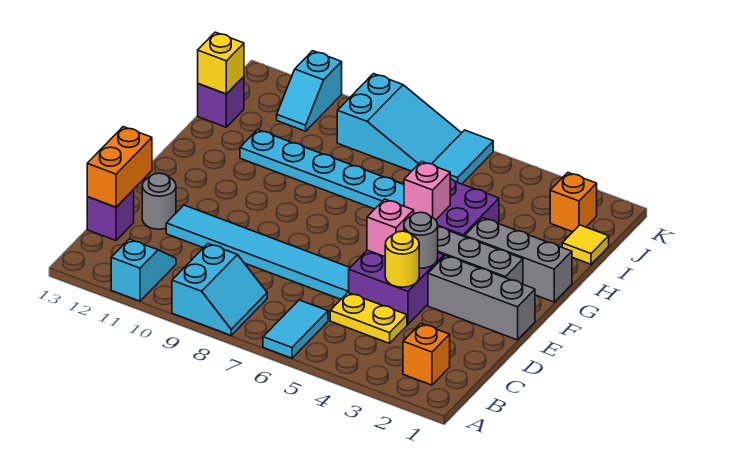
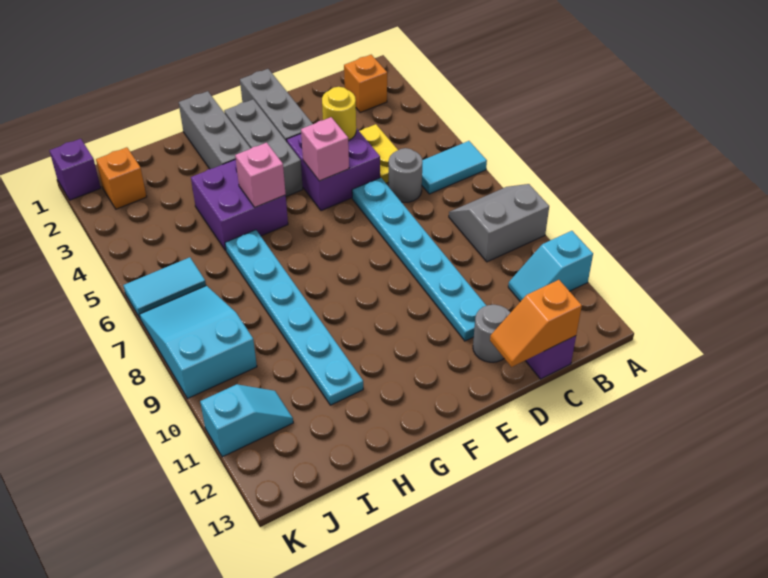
cyan slope A8:B9 level 1 top 9 -> grey slope A8:B9 level 1 top 9
orange brick C13:D13 level 2 -> orange slope C13:D13 level 2 top C
cyan tile D6:D11 level 1 -> cyan plate D6:D11 level 1
grey round brick E4 level 2 -> grey round brick C6 level 1
yellow tile I1 level 1 -> none
purple brick I13 level 1 -> purple brick K1 level 1
yellow brick I13 level 2 -> none

